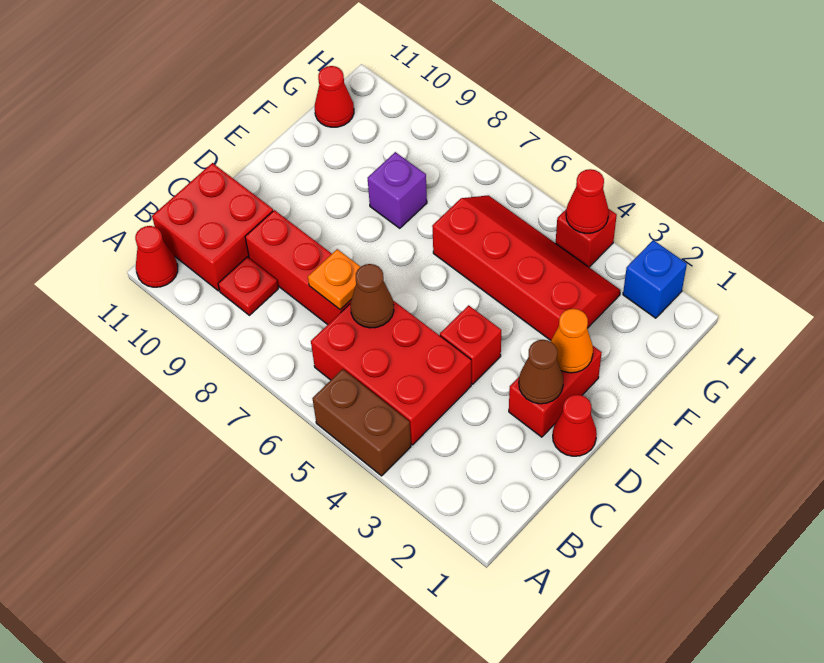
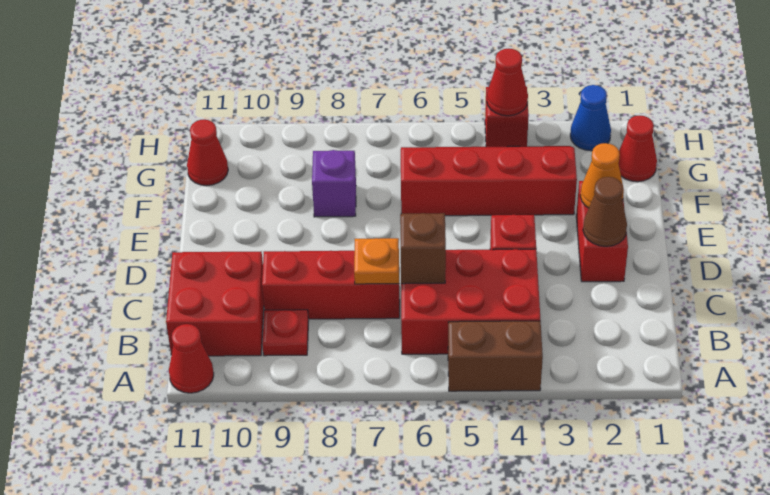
brown cone C6 level 2 -> brown brick C6 level 2
red cone D1 level 1 -> red cone G1 level 1
blue brick H2 level 1 -> blue cone H2 level 1

